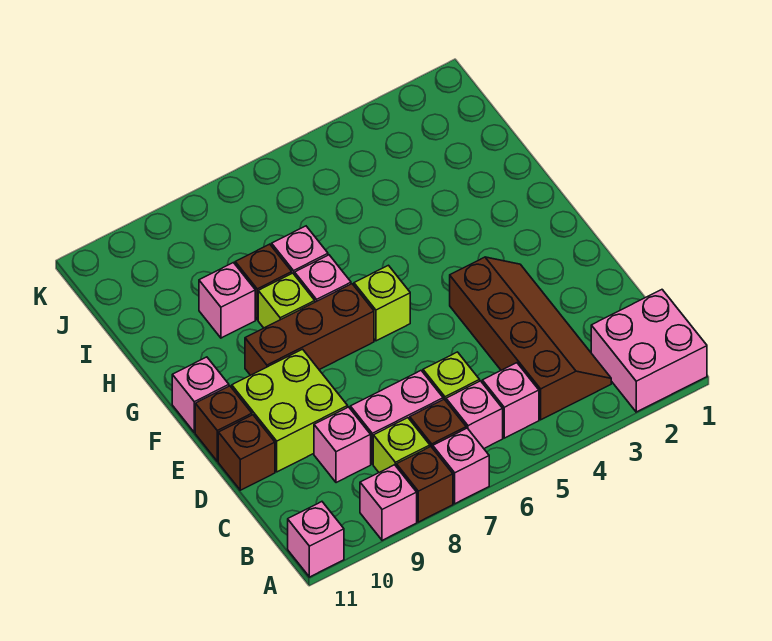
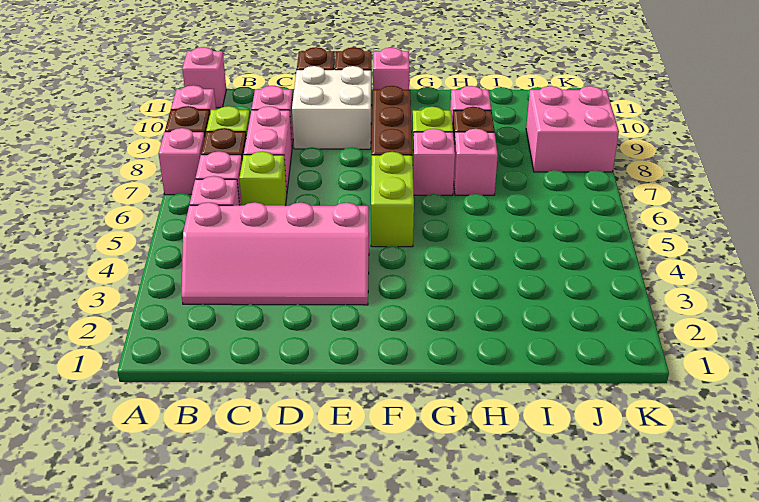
pink brick A1:B2 level 1 -> pink brick J8:K9 level 1
brown slope B3:E4 level 1 top 4 -> pink slope B3:E4 level 1 top 4
lime brick D9:E10 level 1 -> white brick D9:E10 level 1
lime brick F6 level 1 -> lime brick F5:F6 level 1

